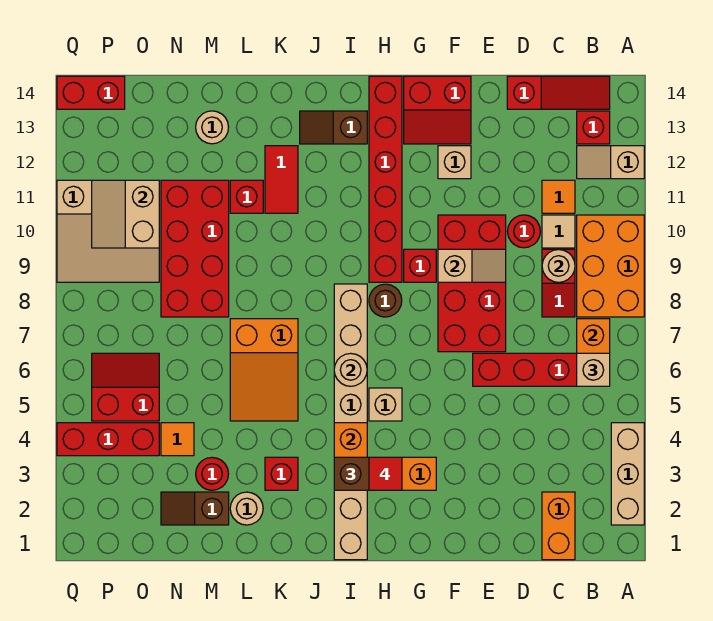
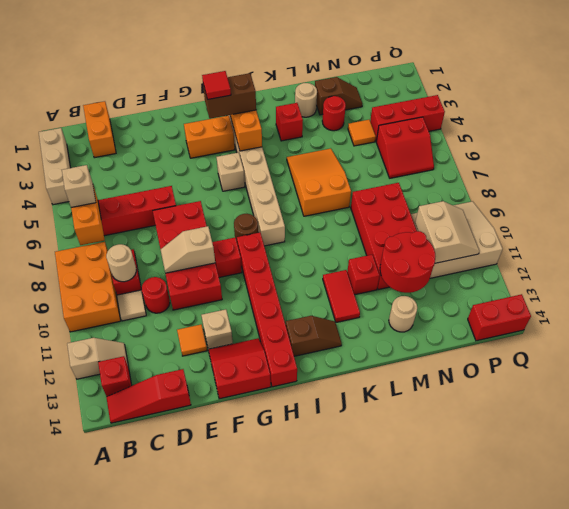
orange tile C11 level 1 -> orange tile E12 level 1
tan round brick I6 level 2 -> none
none -> red round brick M11:N12 level 2

